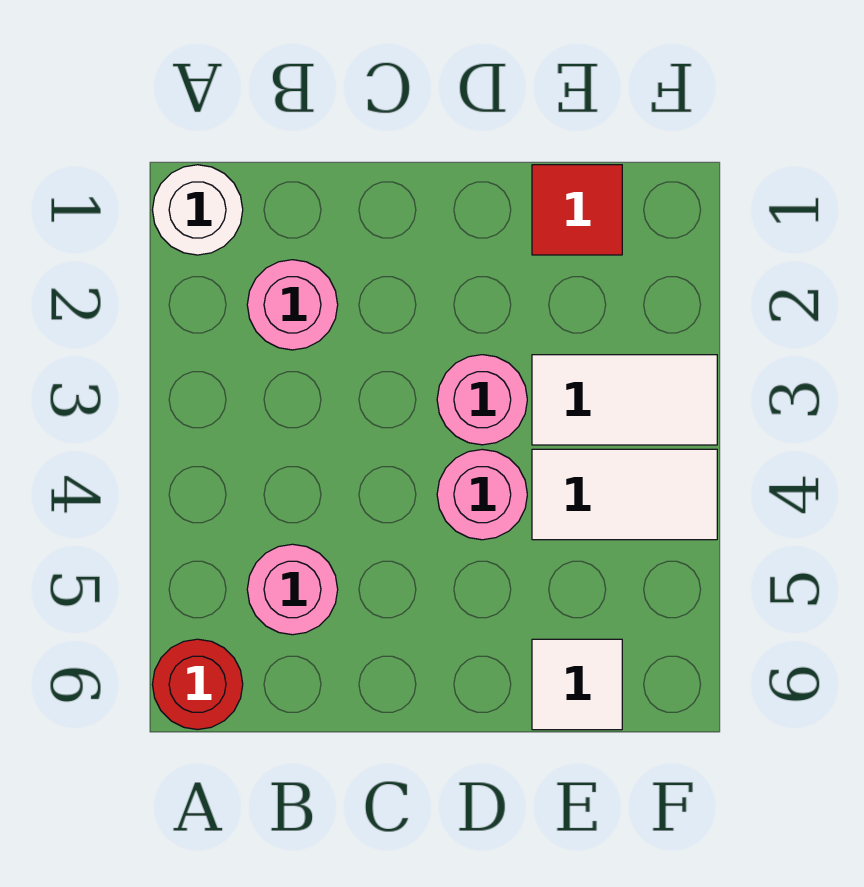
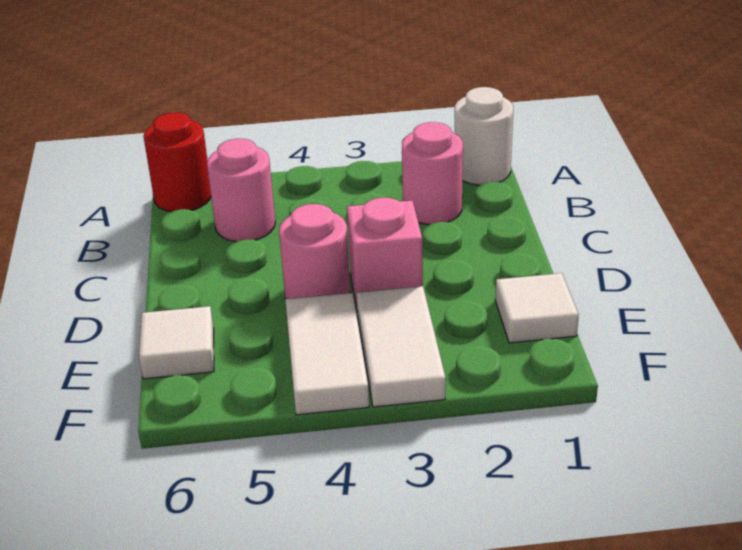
pink round brick D3 level 1 -> pink brick D3 level 1
red tile E1 level 1 -> white tile E1 level 1

